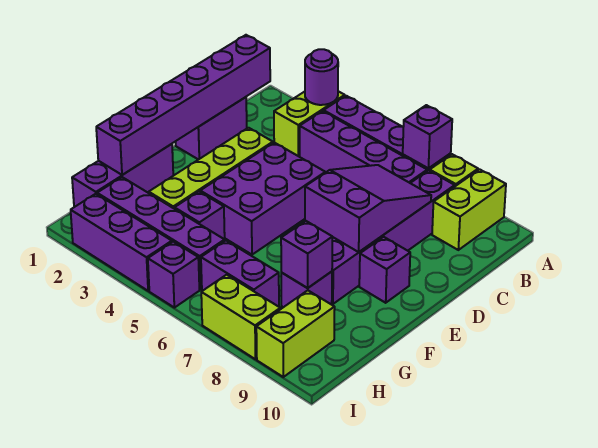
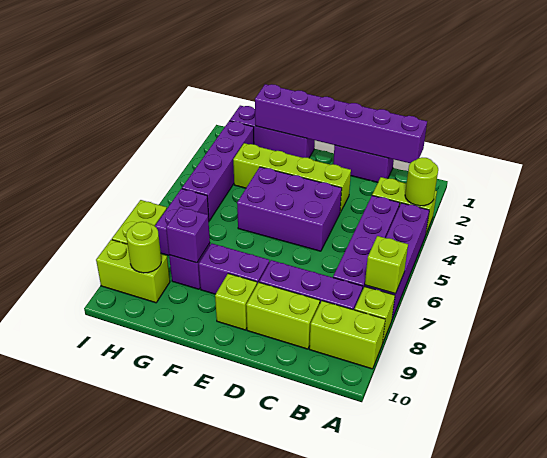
purple round brick A3 level 2 -> lime round brick A3 level 2
purple brick A7 level 2 -> lime brick A7 level 2
purple slope C7:E8 level 2 top E -> none
none -> lime brick C9:D9 level 1
purple brick E9 level 1 -> lime brick E9 level 1
purple brick G4 level 1 -> none
none -> lime round brick H9 level 2
purple brick I2:I4 level 1 -> none
purple brick I5 level 1 -> none

